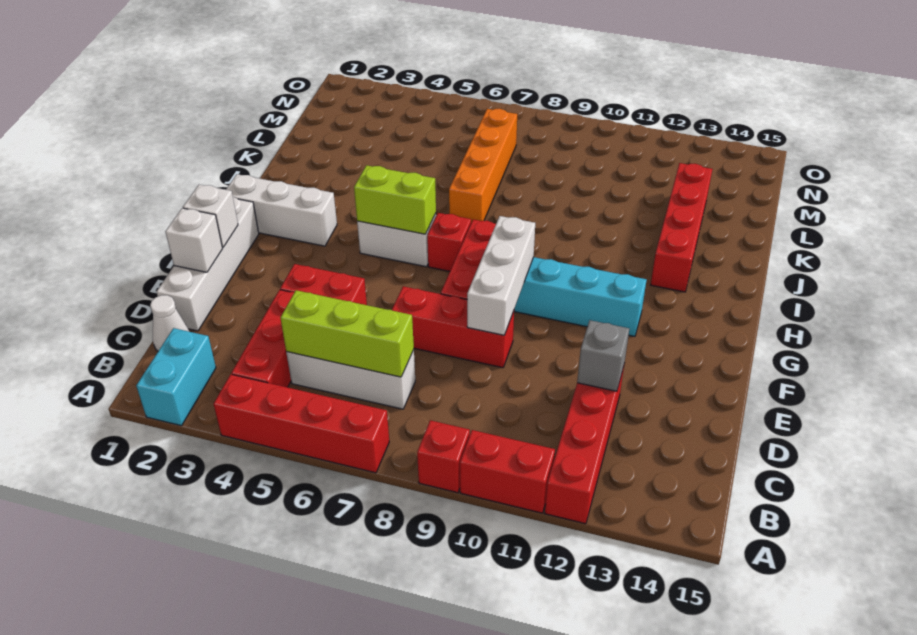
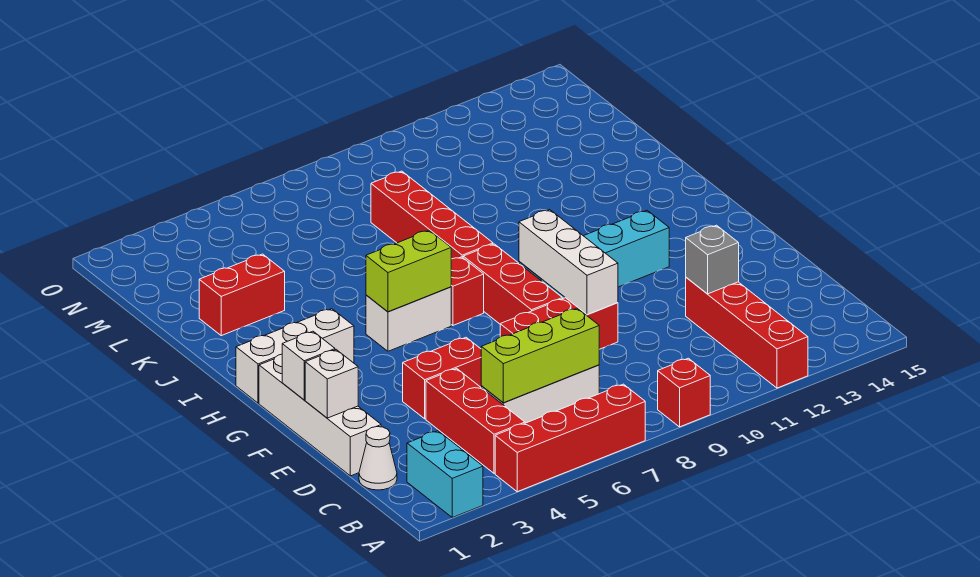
red brick A10:A11 level 1 -> red brick K2:K3 level 1
red brick I13:L13 level 1 -> red brick I8:L8 level 1
orange brick J7:M7 level 1 -> none

